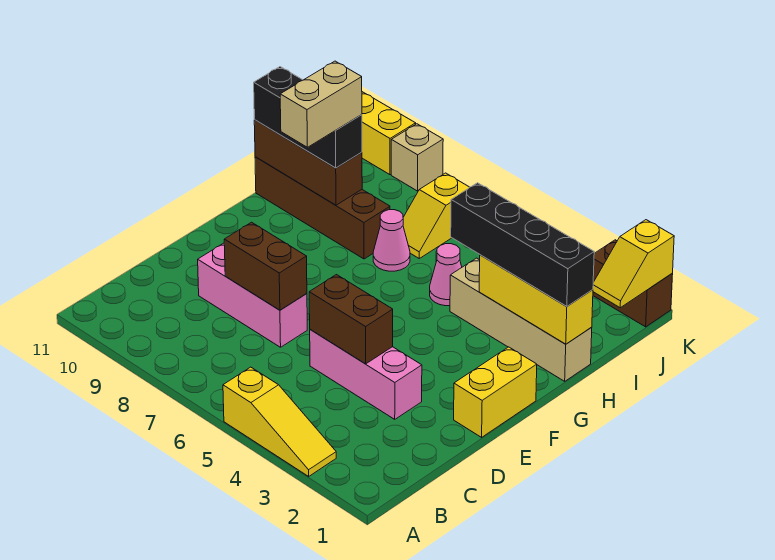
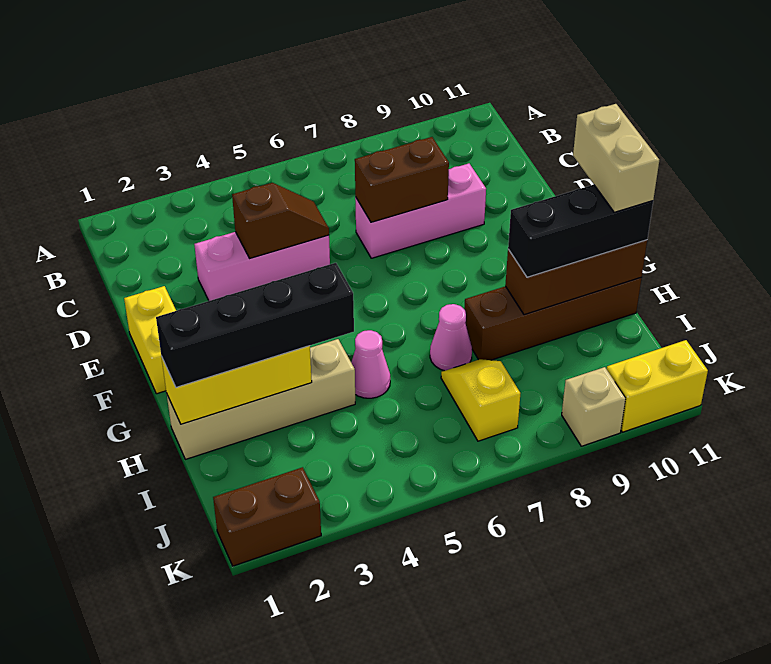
yellow slope A3:A5 level 1 top 5 -> none
brown brick D4:D5 level 2 -> brown slope D4:D5 level 2 top 4
tan brick G9:H9 level 4 -> tan brick G11:H11 level 4
yellow slope J1:K1 level 2 top K -> none

